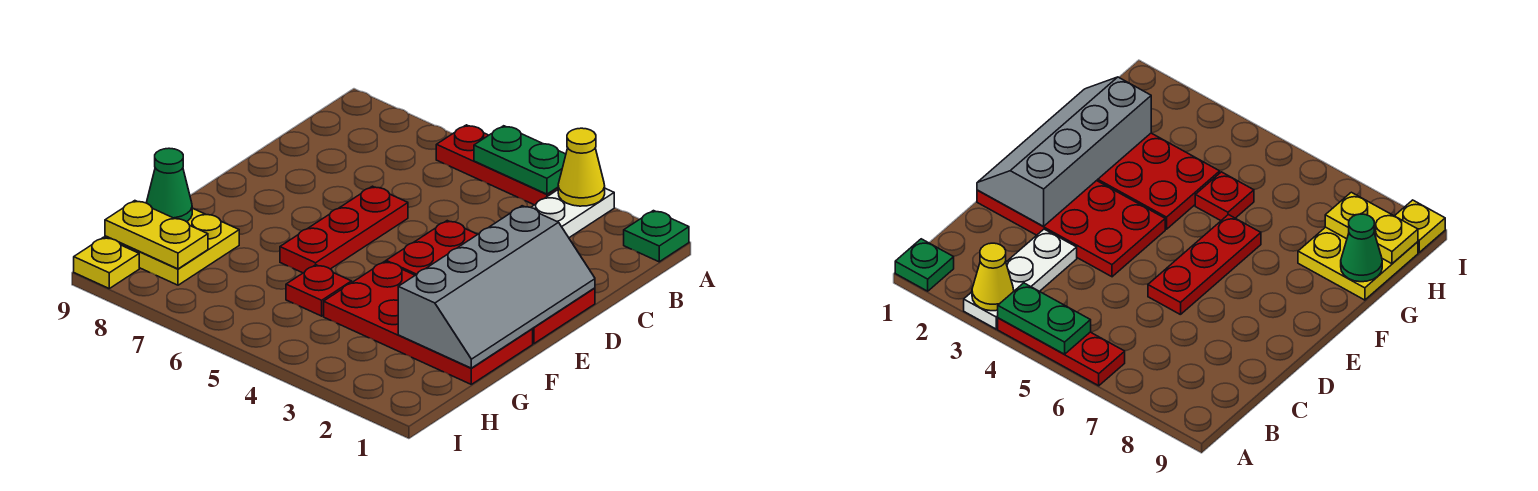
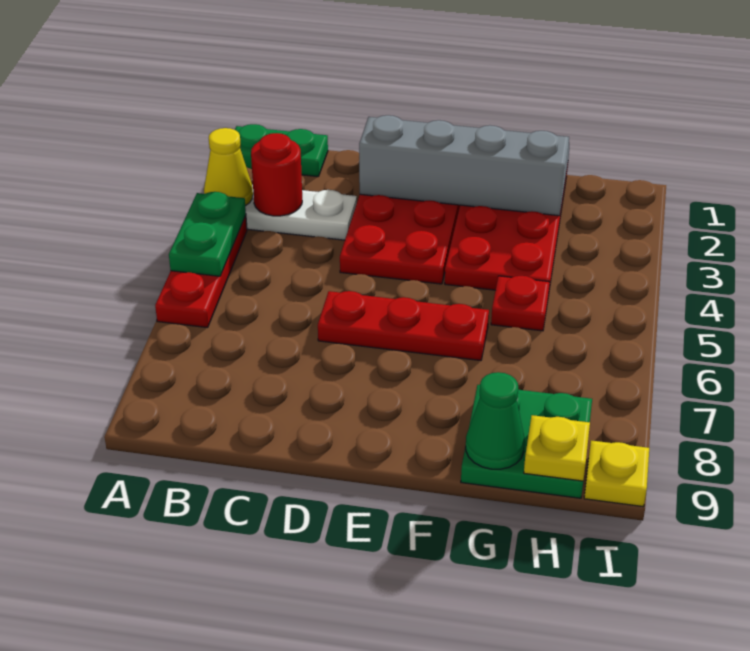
green plate A1 level 1 -> green plate A1:B1 level 1
none -> red round brick B3 level 2
yellow plate G8:H9 level 1 -> green plate G8:H9 level 1
yellow plate H8:H9 level 2 -> yellow plate H9 level 2

